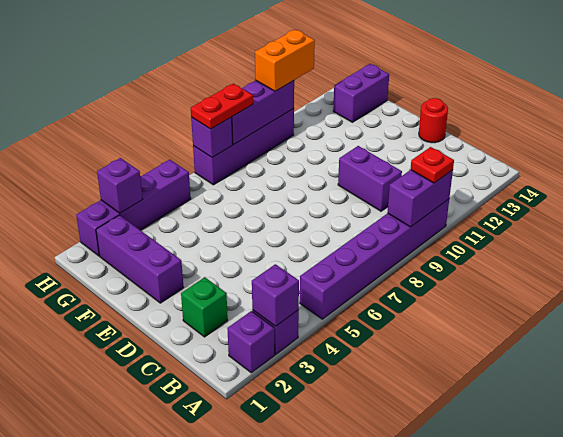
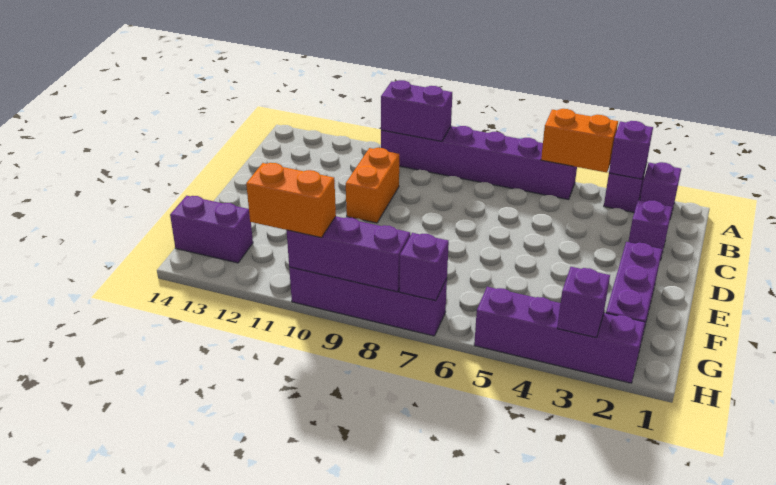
none -> orange brick A4:A5 level 2
red plate A10 level 3 -> none
green brick C2 level 1 -> purple brick C2 level 1
purple brick C10:D10 level 1 -> orange brick C10:D10 level 1
red round brick D14 level 1 -> none
red plate H7:H8 level 3 -> none

